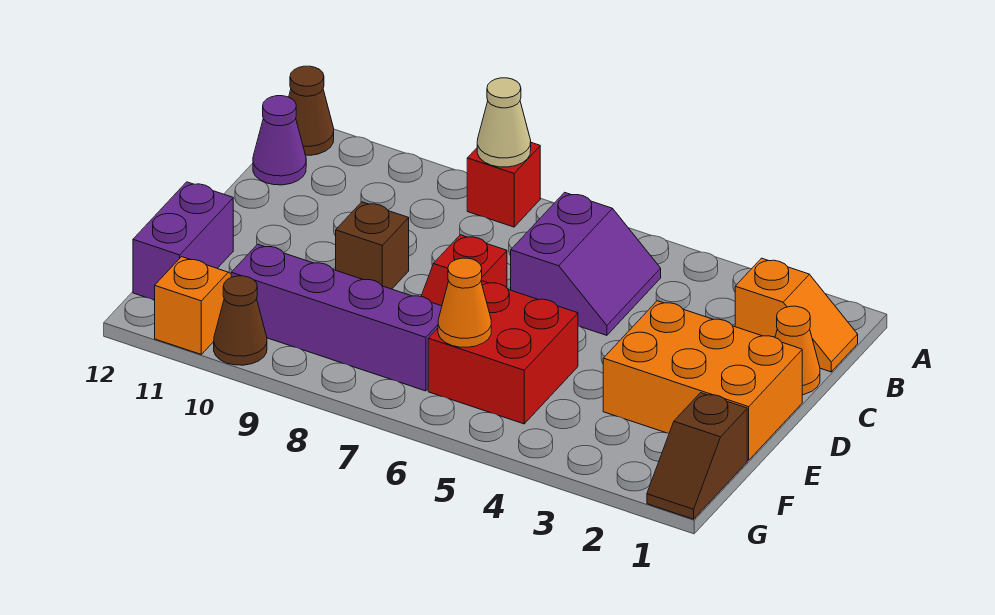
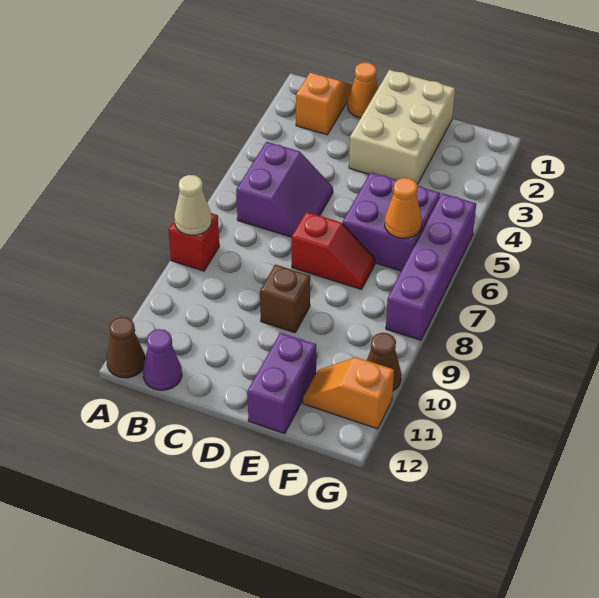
purple slope B5:C6 level 1 top 6 -> purple slope B5:C6 level 1 top B
orange brick D1:E3 level 1 -> tan brick D1:E3 level 1
red brick E5:F6 level 1 -> purple brick E5:F6 level 1
purple brick E12:F12 level 1 -> purple brick E11:E12 level 1
brown slope F1:G1 level 1 top F -> none
purple brick F7:F10 level 1 -> purple brick G5:G8 level 1

